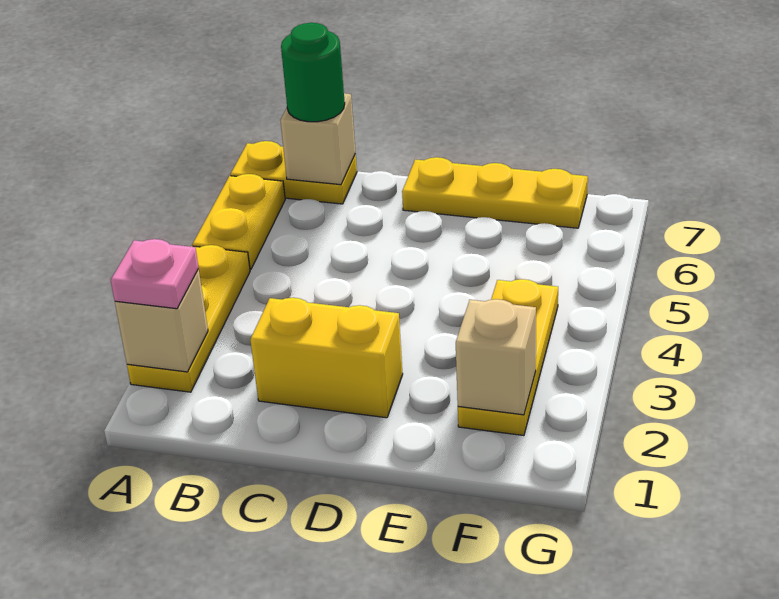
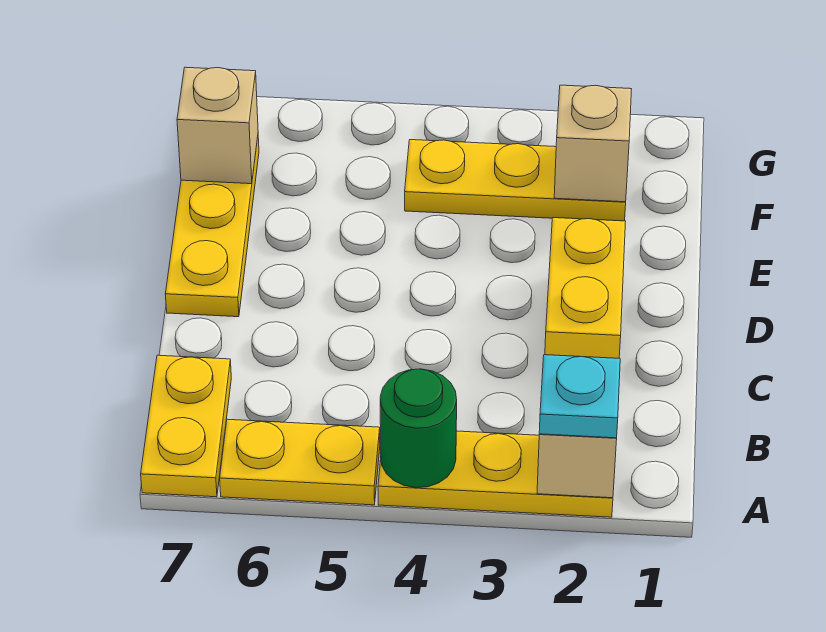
pink plate A2 level 3 -> cyan plate A2 level 3
tan brick B7 level 2 -> tan brick F7 level 2
green round brick B7 level 3 -> green round brick A4 level 2

